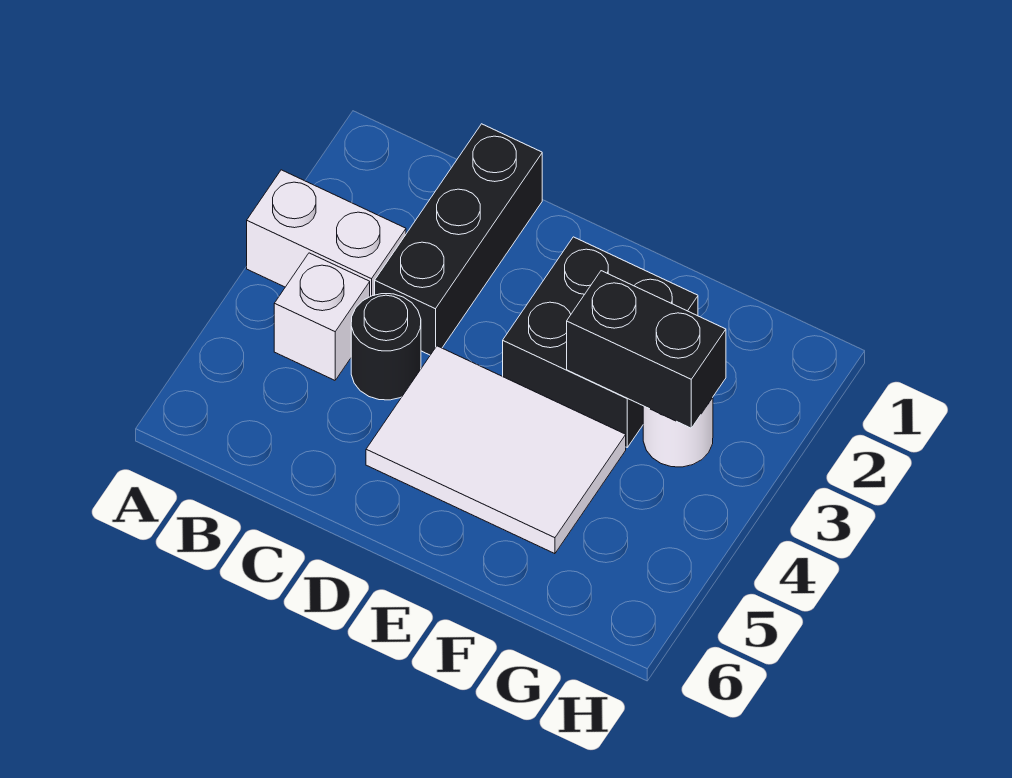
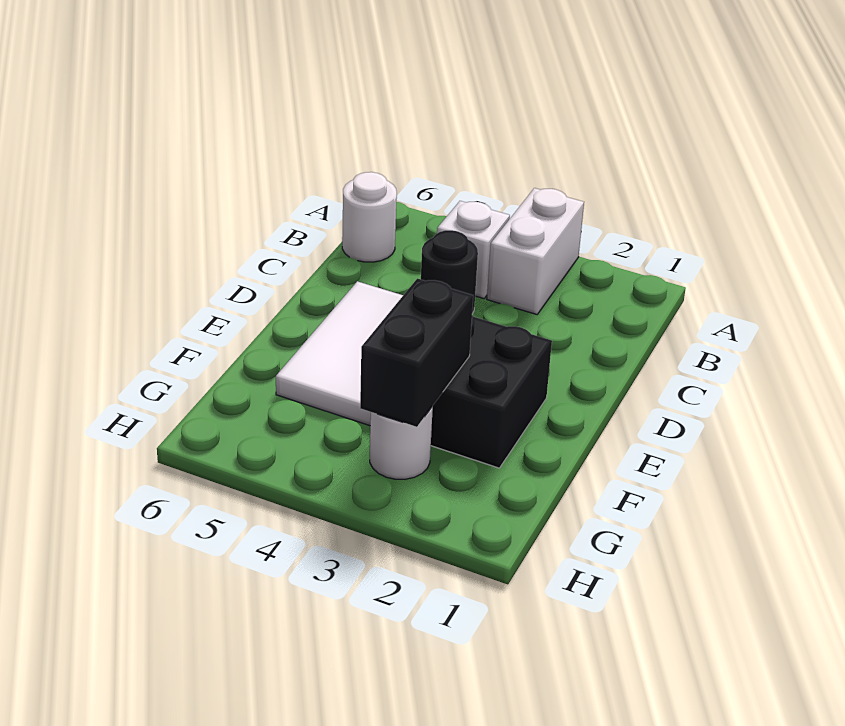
none -> white round brick B6 level 1
black brick C1:C3 level 1 -> none

